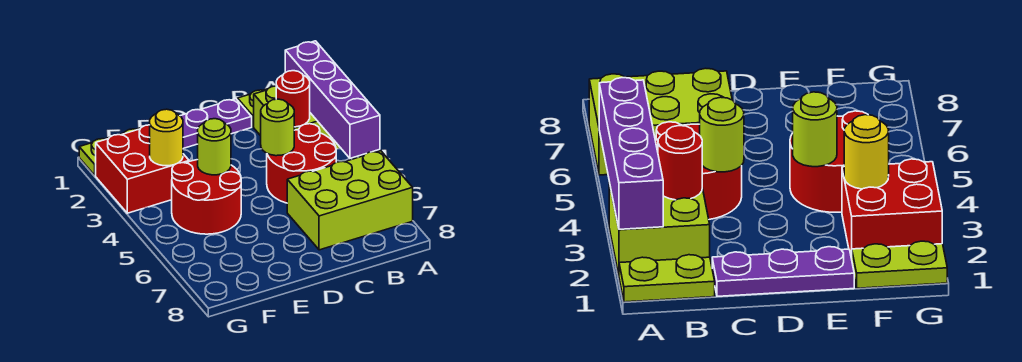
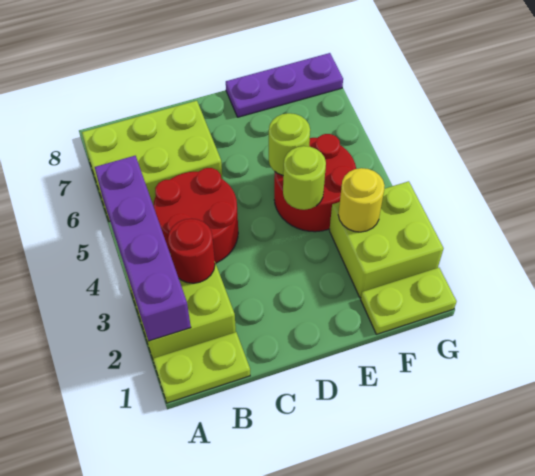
purple plate C1:E1 level 1 -> purple plate E8:G8 level 1
lime round brick C4 level 2 -> lime round brick E5 level 2
red brick F2:G3 level 1 -> lime brick F2:G3 level 1

